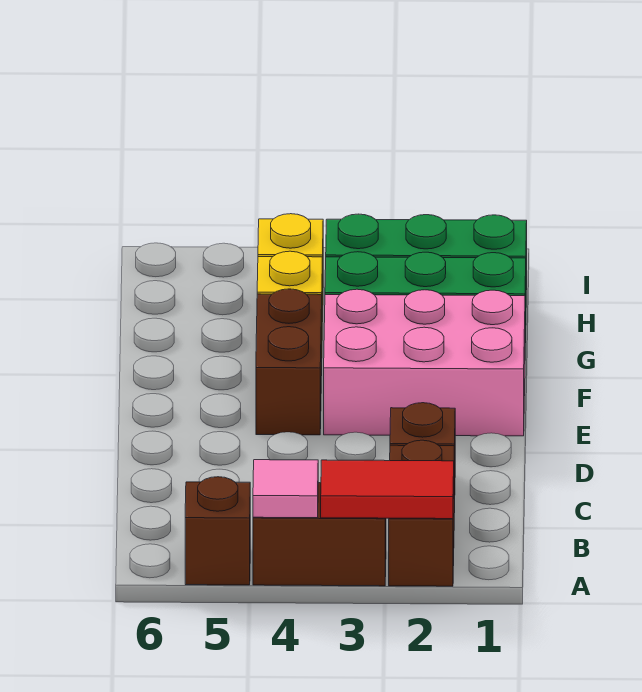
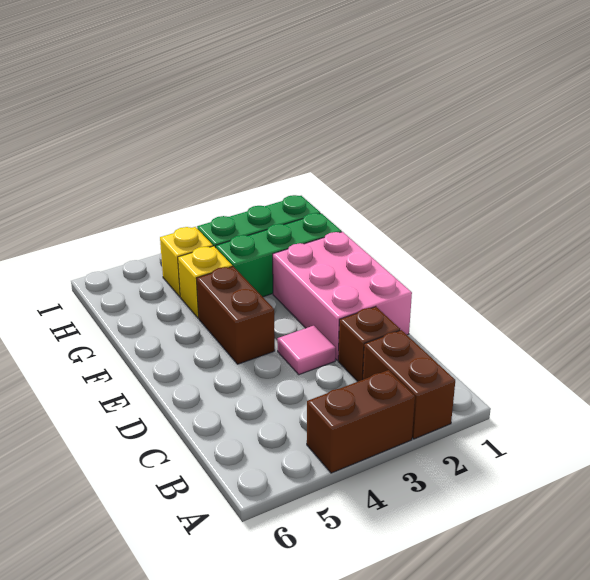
red tile A2:A3 level 2 -> none
pink tile A4 level 2 -> pink tile D3 level 1
brown brick A5 level 1 -> none
pink brick E1:F3 level 1 -> pink brick D1:F2 level 1

